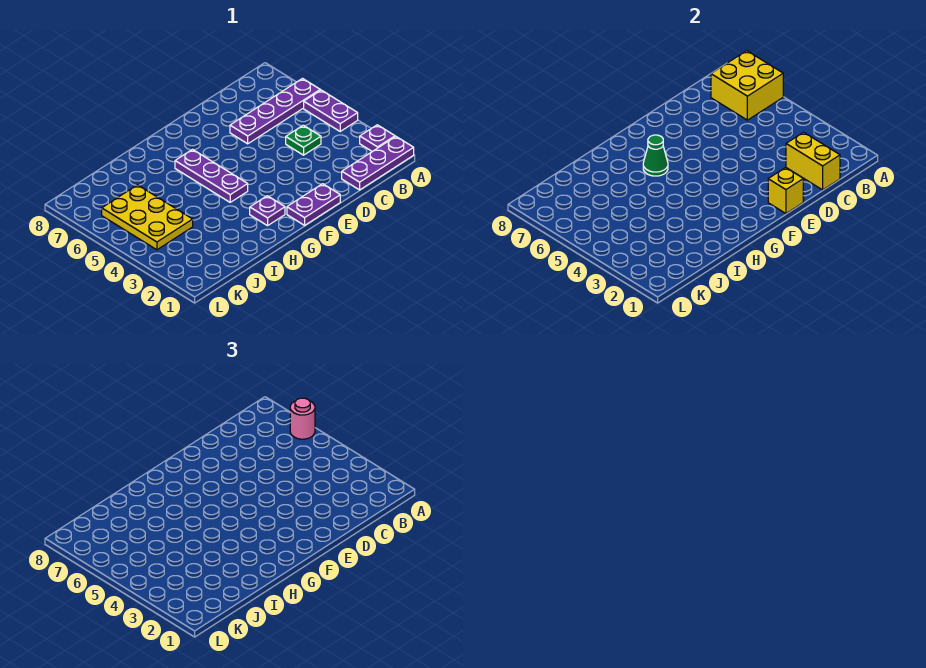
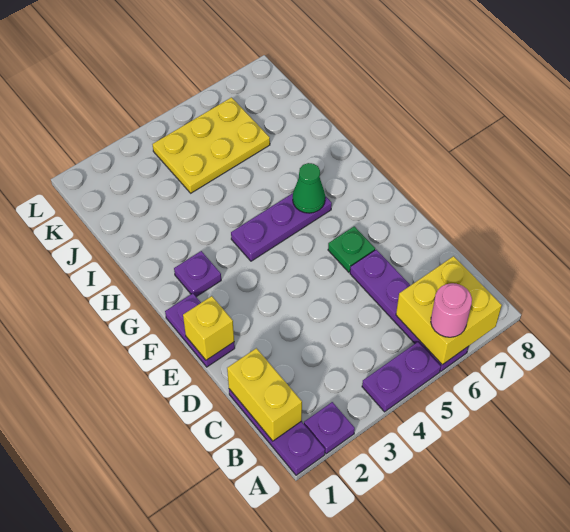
yellow brick C1:C2 level 2 -> yellow brick B1:C1 level 2
green plate C4 level 1 -> green plate E6 level 1

